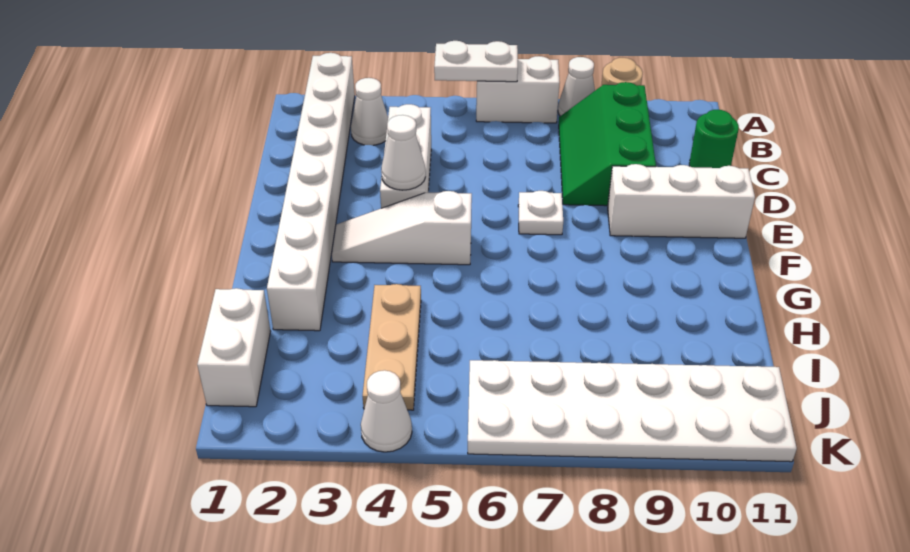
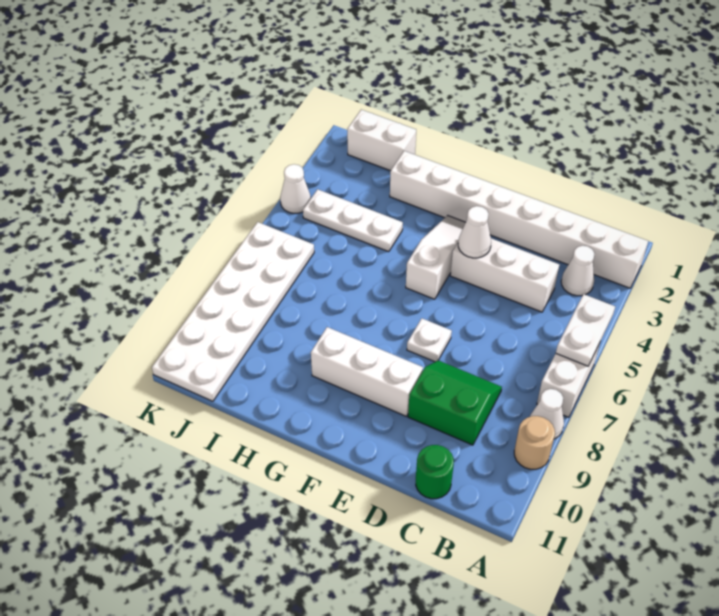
green slope B8:D9 level 1 top 9 -> green slope C8:D9 level 1 top 9
white brick E9:E11 level 1 -> white brick E9:G9 level 1
tan plate H4:J4 level 1 -> white plate H4:J4 level 1

